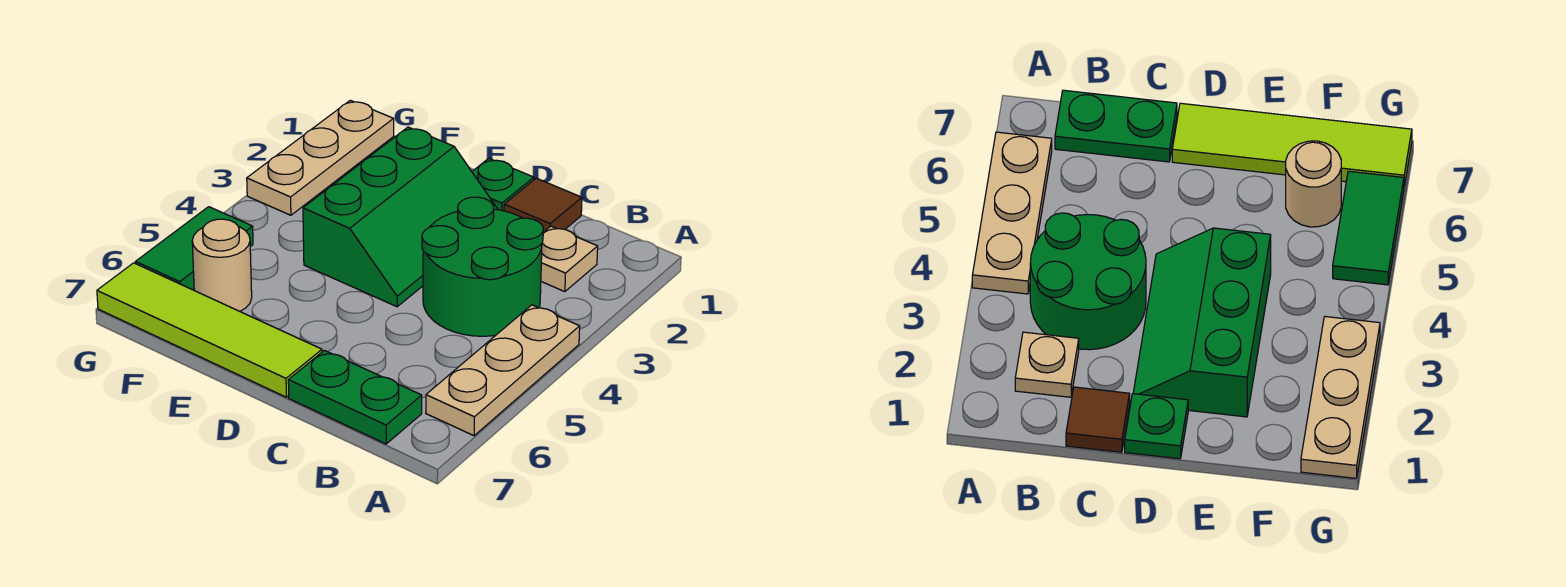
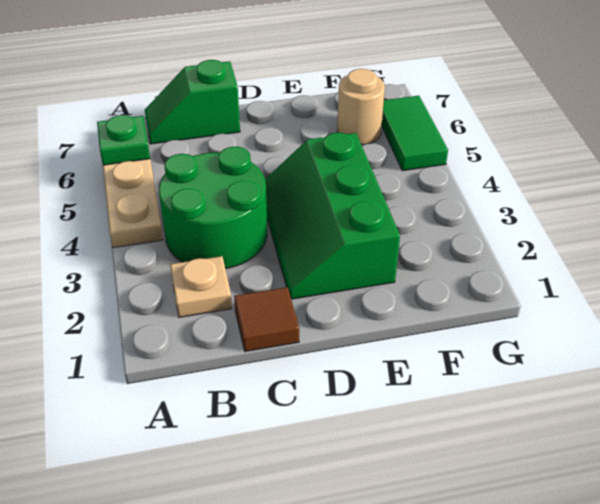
green plate B7:C7 level 1 -> green slope B7:C7 level 1 top C
green plate D1 level 1 -> green plate A6 level 2
lime tile D7:G7 level 1 -> none
tan plate G1:G3 level 1 -> none

